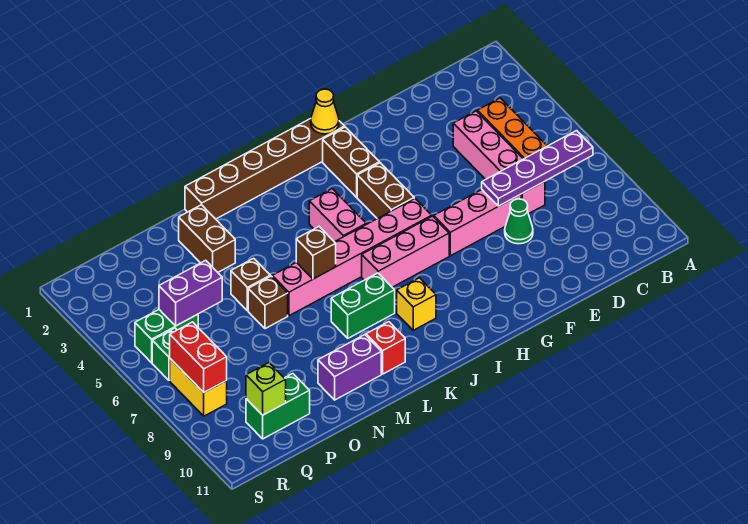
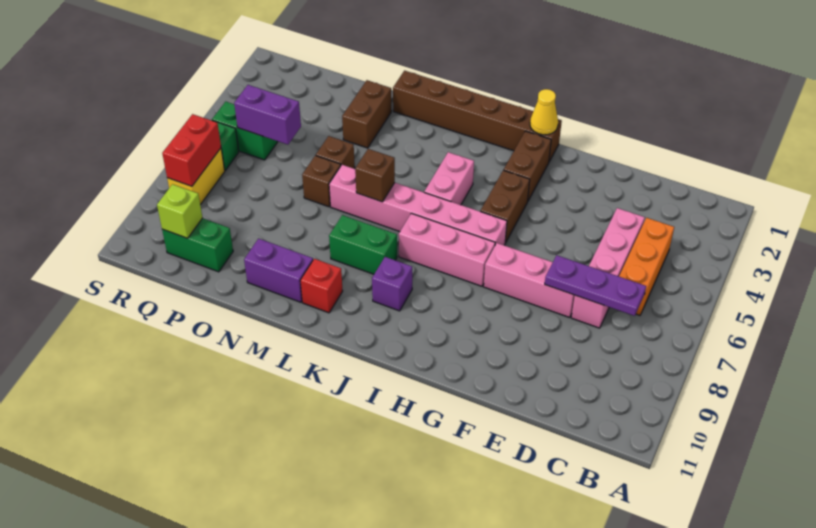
purple plate B7:E7 level 2 -> purple plate C7:E7 level 2
green cone E8 level 1 -> none
yellow brick J9 level 1 -> purple brick J9 level 1

